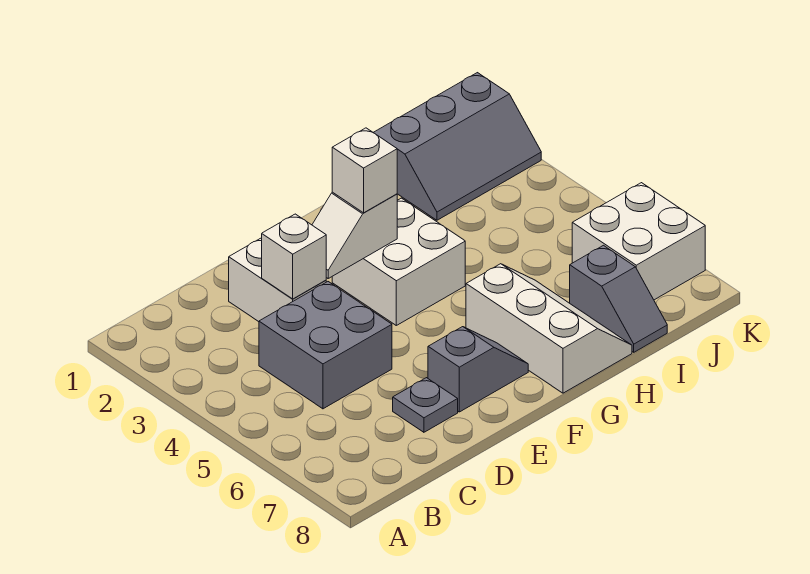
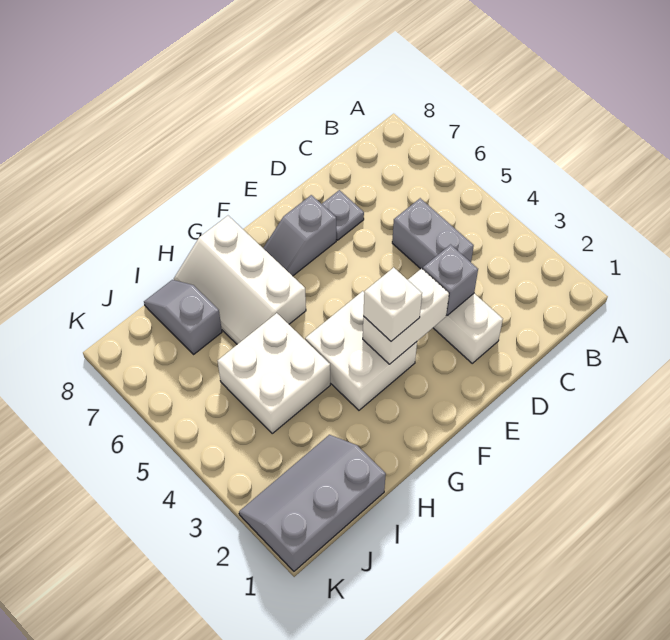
grey brick C4:D5 level 1 -> grey brick C4:C5 level 1
white brick D3 level 2 -> grey brick D3 level 2
white slope E3:F3 level 2 top F -> white brick E3:F3 level 2
white brick J6:K7 level 1 -> white brick H4:I5 level 1

